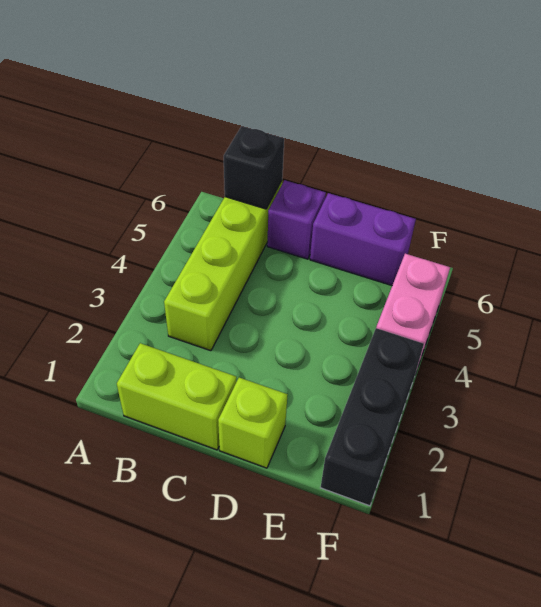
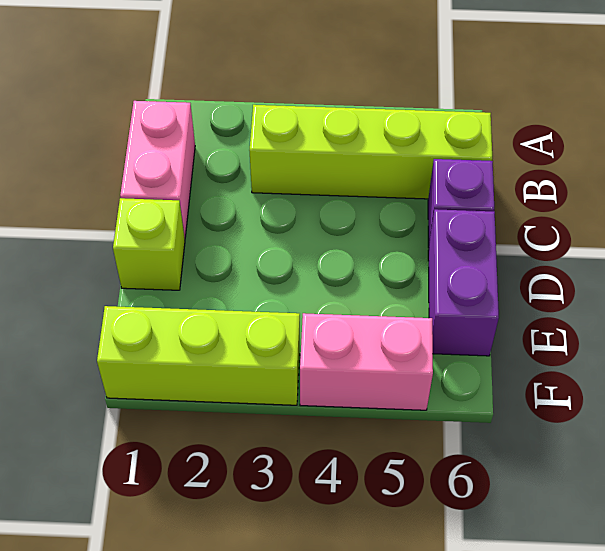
lime brick B1:C1 level 1 -> pink brick B1:C1 level 1
black brick B6 level 2 -> none
black brick F1:F3 level 1 -> lime brick F1:F3 level 1

